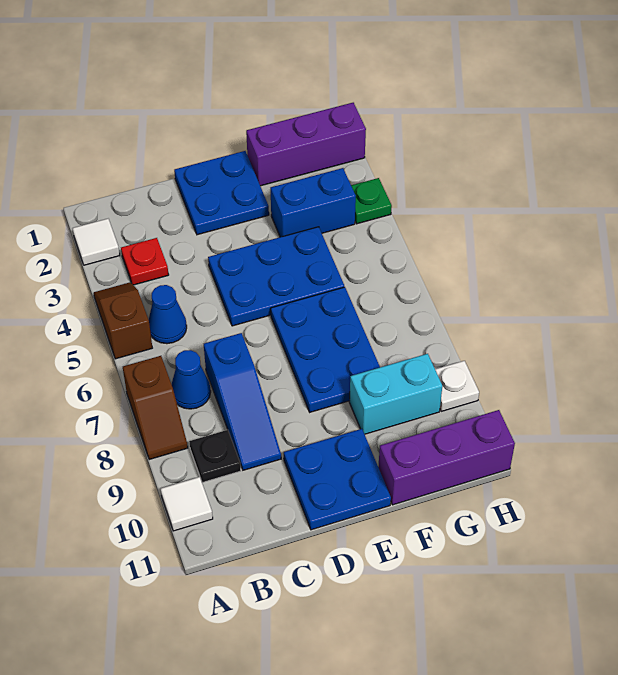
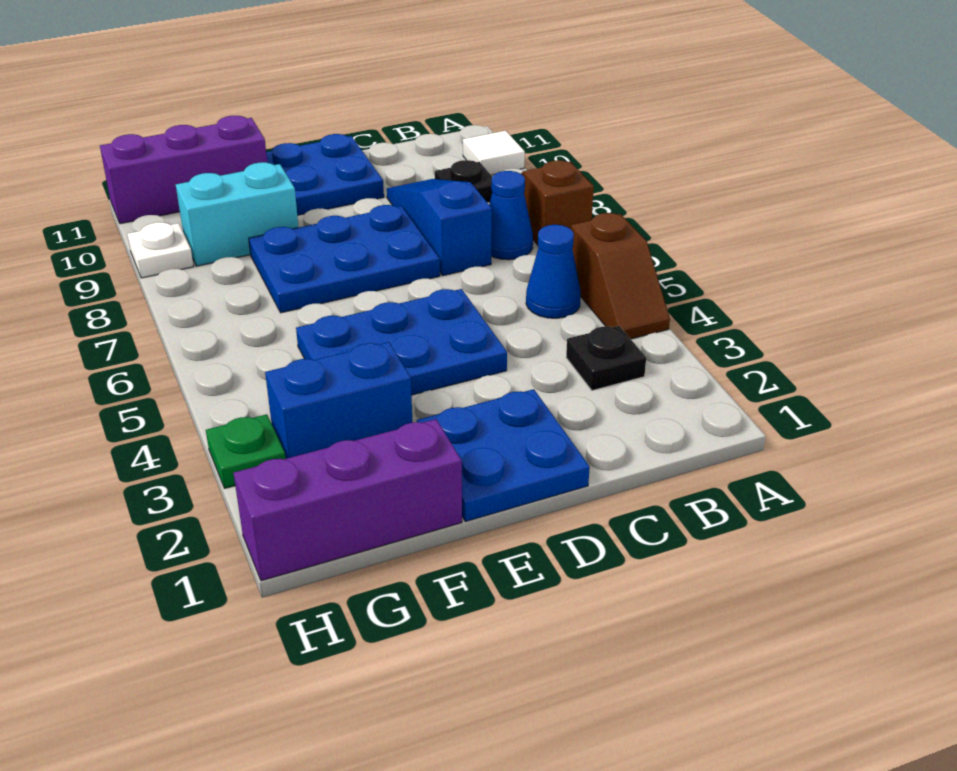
white tile A2 level 1 -> none
red plate B3 level 1 -> black plate B3 level 1
blue plate E6:F8 level 1 -> blue plate D7:F8 level 1

